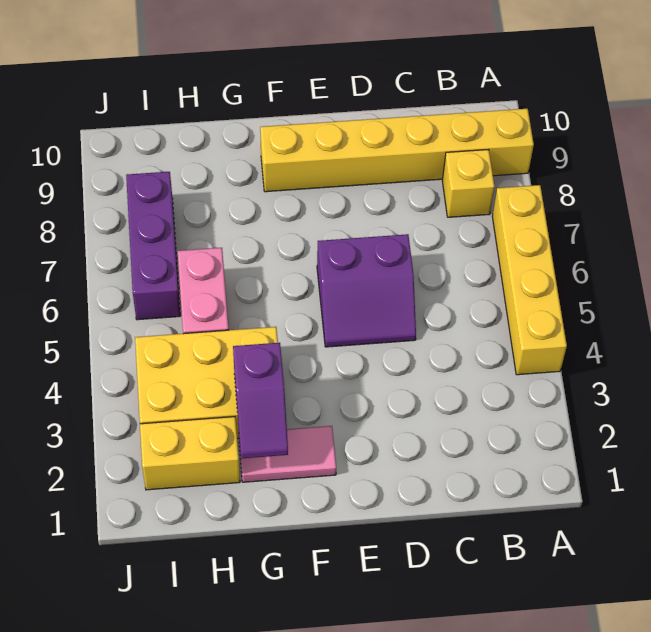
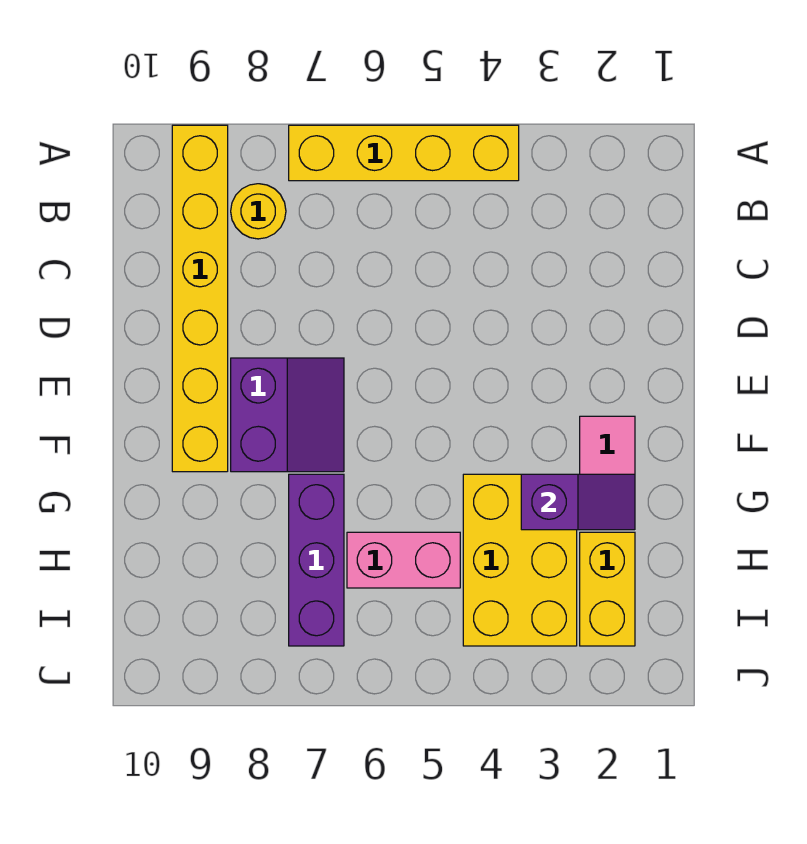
yellow brick B8 level 1 -> yellow round brick B8 level 1
purple slope D5:E6 level 1 top 6 -> purple slope E7:F8 level 1 top 8
purple brick I6:I8 level 1 -> purple brick G7:I7 level 1

